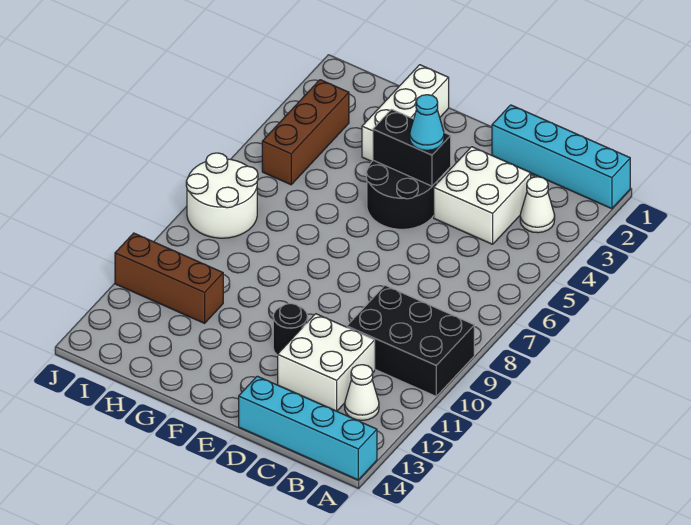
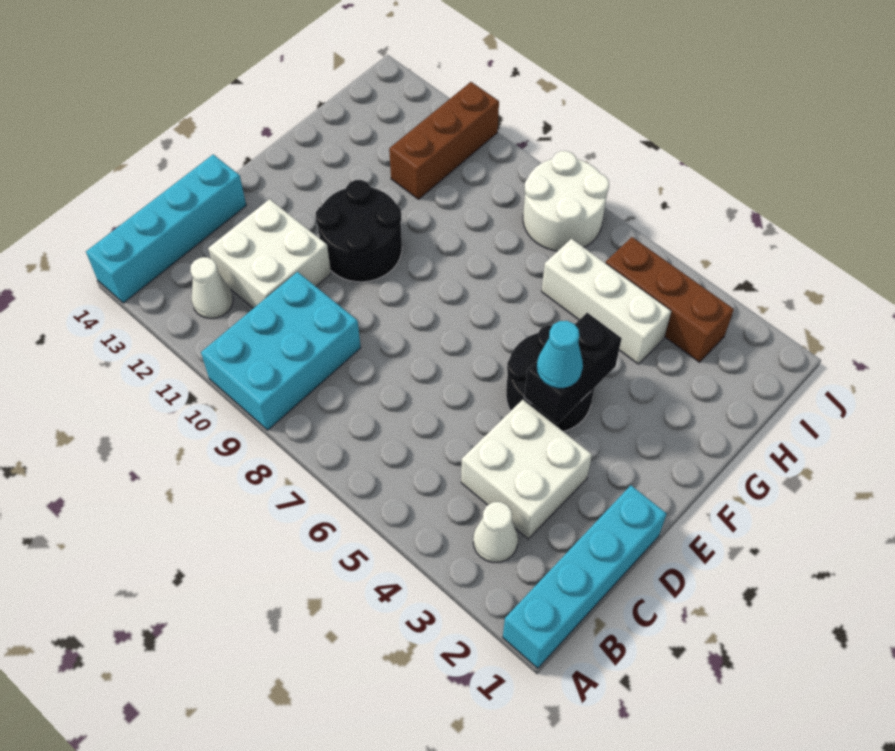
black brick A9:C10 level 1 -> cyan brick A9:C10 level 1
black round brick E11 level 1 -> black round brick E10:F11 level 1
white brick G1:G3 level 1 -> white brick H4:H6 level 1

